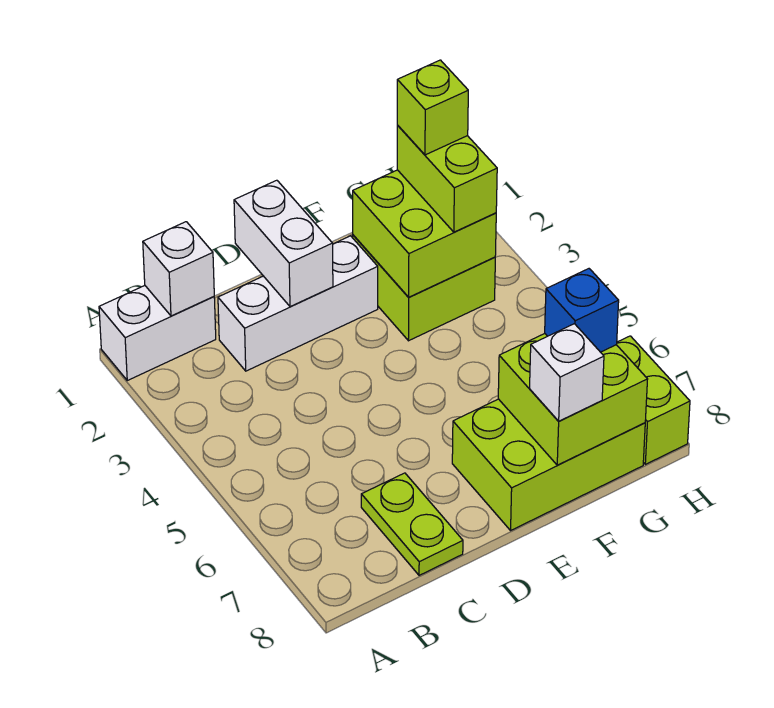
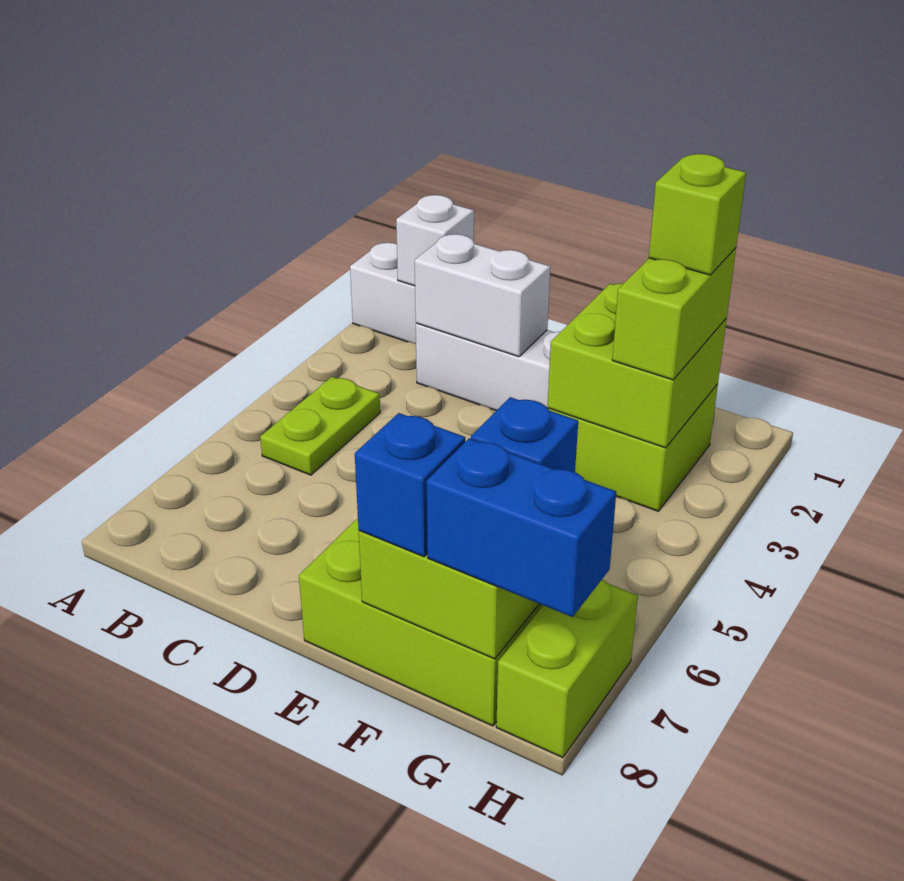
lime plate C7:C8 level 1 -> lime plate B4:B5 level 1
white brick D1:D2 level 2 -> white brick C2:D2 level 2
white brick F8 level 3 -> blue brick F8 level 3
none -> blue brick G8:H8 level 3

